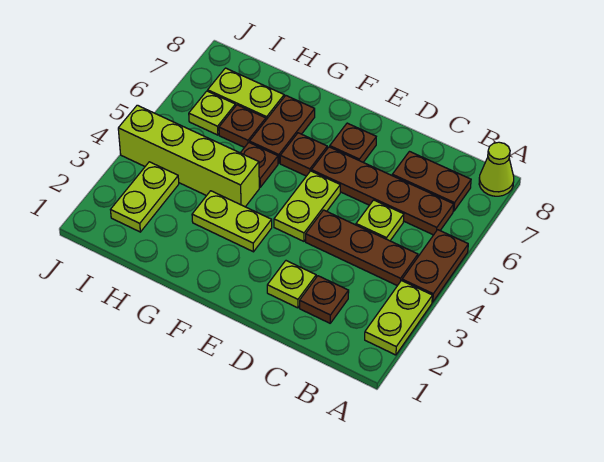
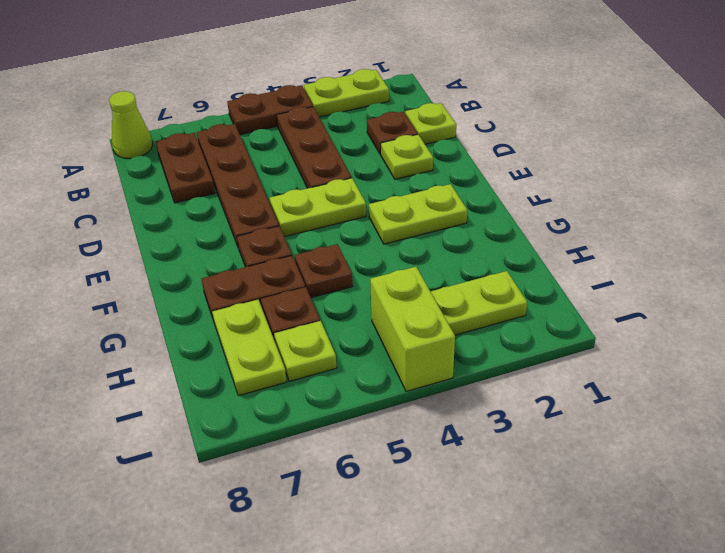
lime plate C5 level 1 -> lime plate C1 level 1
brown plate E7 level 1 -> none
lime plate F3:G3 level 1 -> lime plate F2:F3 level 1
lime brick G4:J4 level 1 -> lime brick I4:J4 level 1

